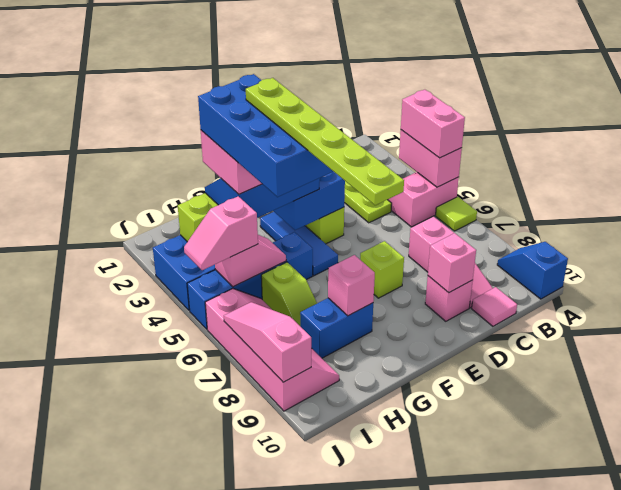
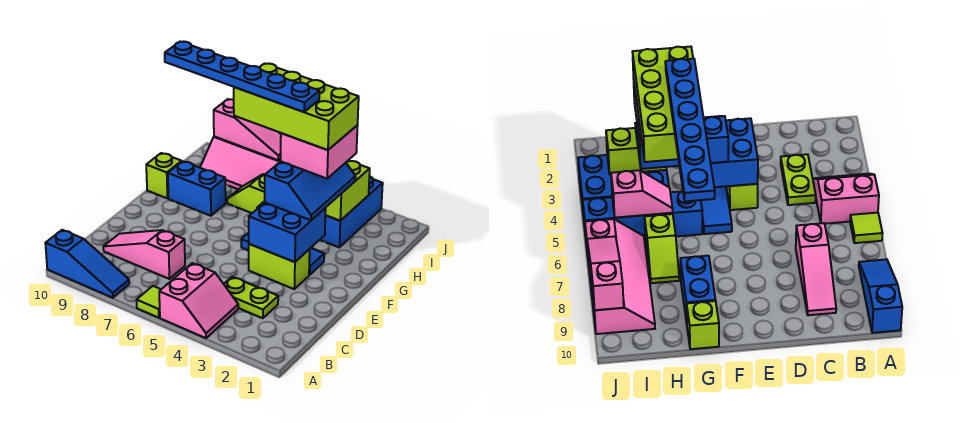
pink brick A4:A5 level 2 -> none
pink brick A4:A5 level 3 -> none
blue slope A9:A10 level 1 top 10 -> blue slope A8:A10 level 1 top 10
pink tile C10 level 1 -> none
pink brick D9 level 1 -> none
pink brick D9 level 2 -> none
lime brick E7 level 1 -> lime brick G10 level 1
blue brick G3:H6 level 5 -> lime brick G3:H6 level 5
lime plate G4:G9 level 6 -> blue plate G4:G9 level 6
blue brick G8:H8 level 1 -> blue brick G8:G9 level 1
pink brick G8 level 2 -> none
pink slope I5:J5 level 3 top I -> none

